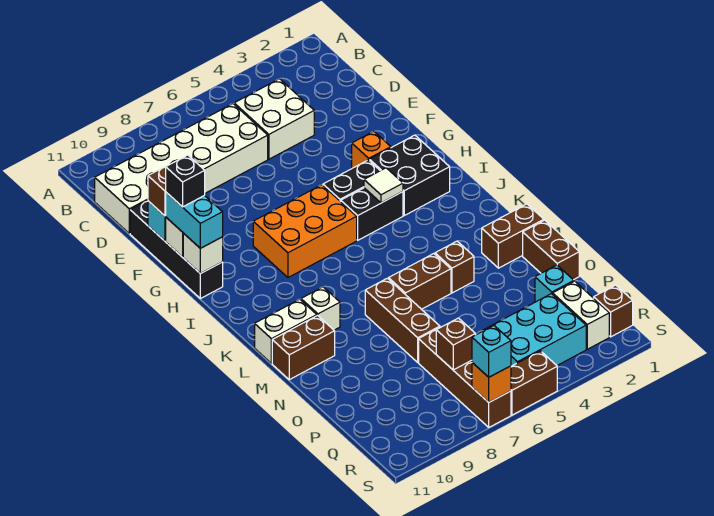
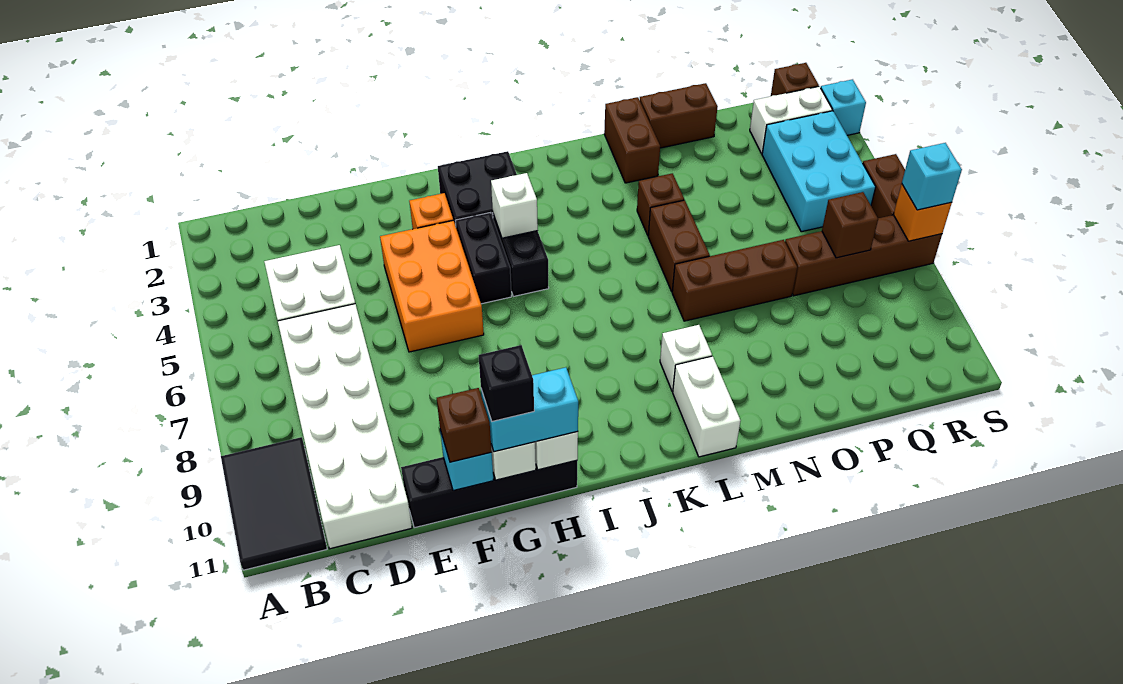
none -> black tile A9:B11 level 1
orange brick H6:I8 level 1 -> orange brick F4:G6 level 1
white tile I4 level 2 -> white brick I4 level 2
brown brick M10:M11 level 1 -> none
cyan brick P2 level 1 -> cyan brick S2 level 1

